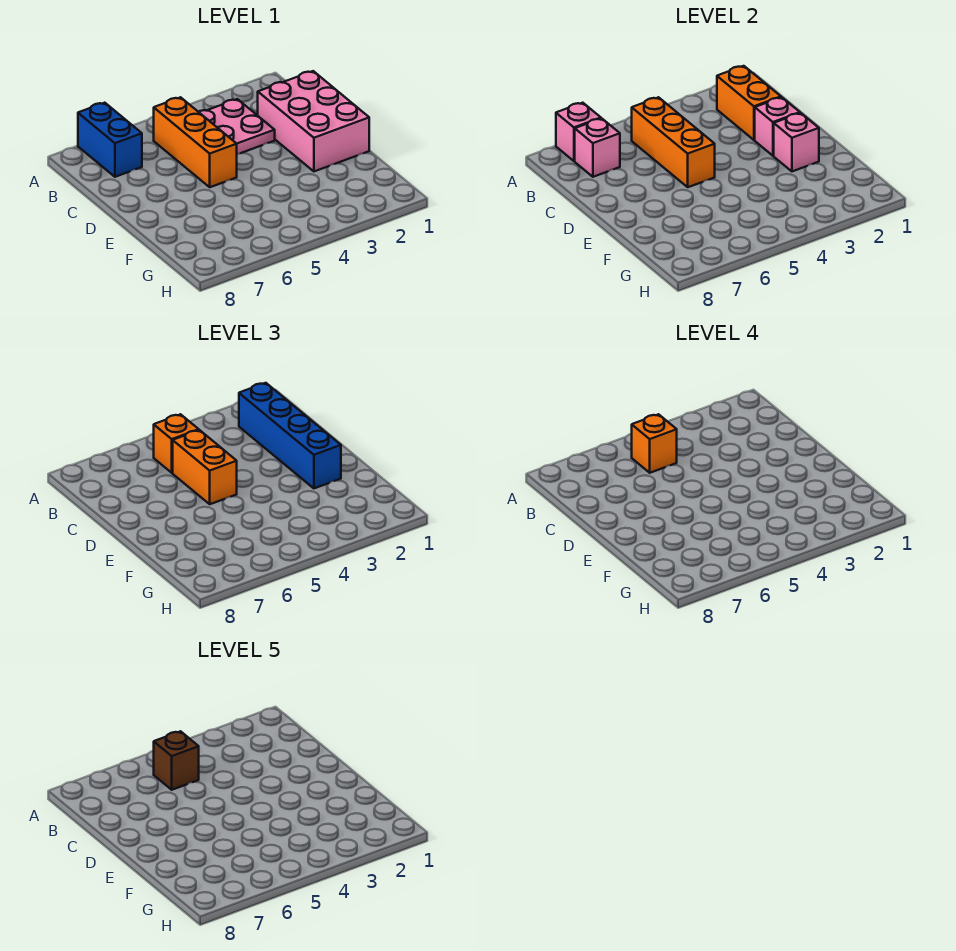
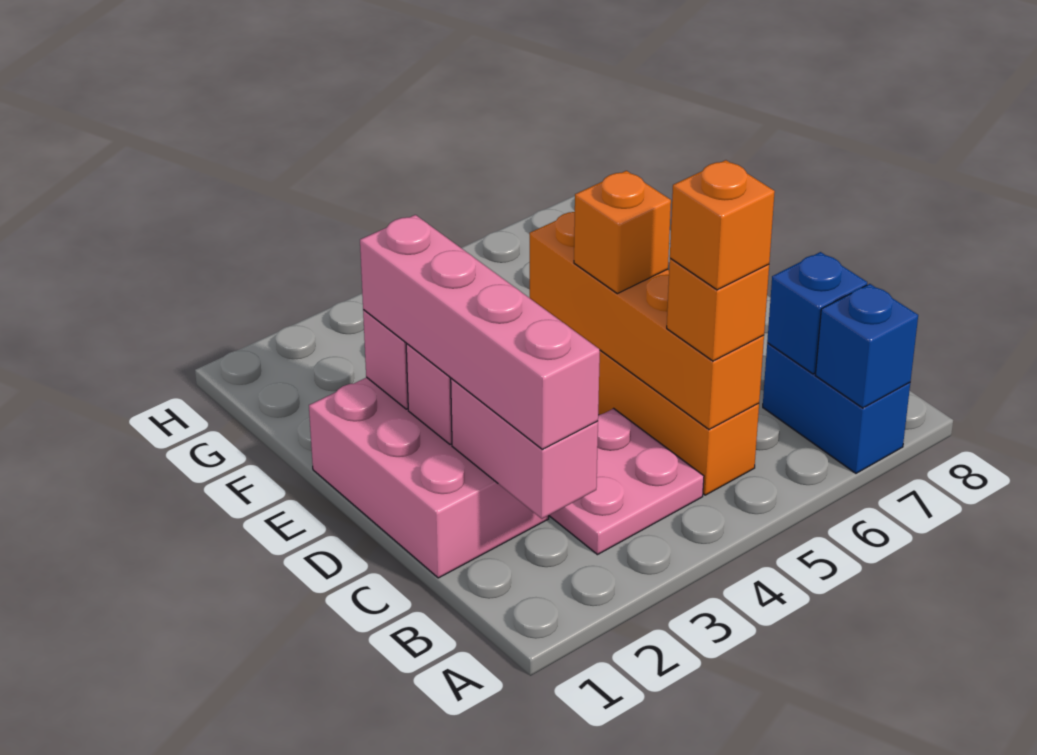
pink brick A7 level 2 -> blue brick A7 level 2
orange brick B2:C2 level 2 -> pink brick B2:C2 level 2
blue brick B2:E2 level 3 -> pink brick B2:E2 level 3
orange brick B5:D5 level 2 -> orange brick B5:E5 level 2
brown brick B5 level 5 -> none
pink brick B7 level 2 -> blue brick B7 level 2
orange brick C5:D5 level 3 -> orange brick D5 level 3

